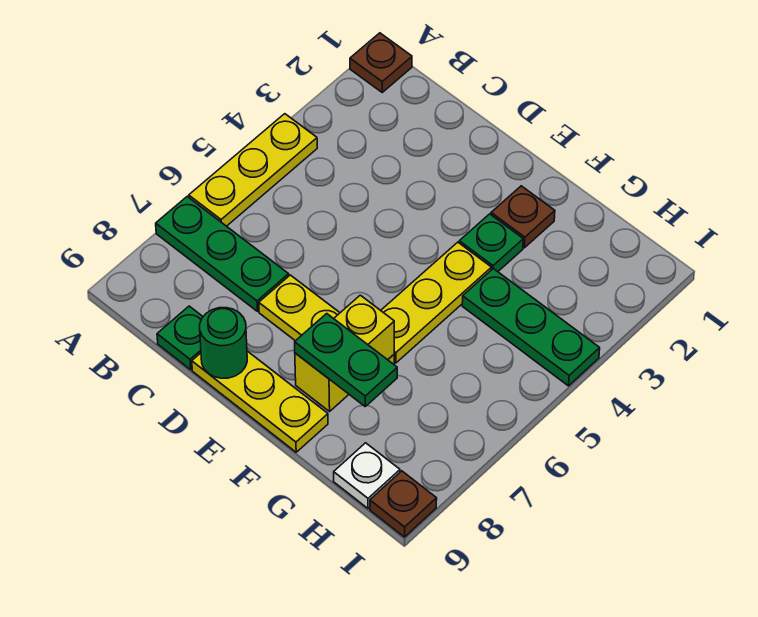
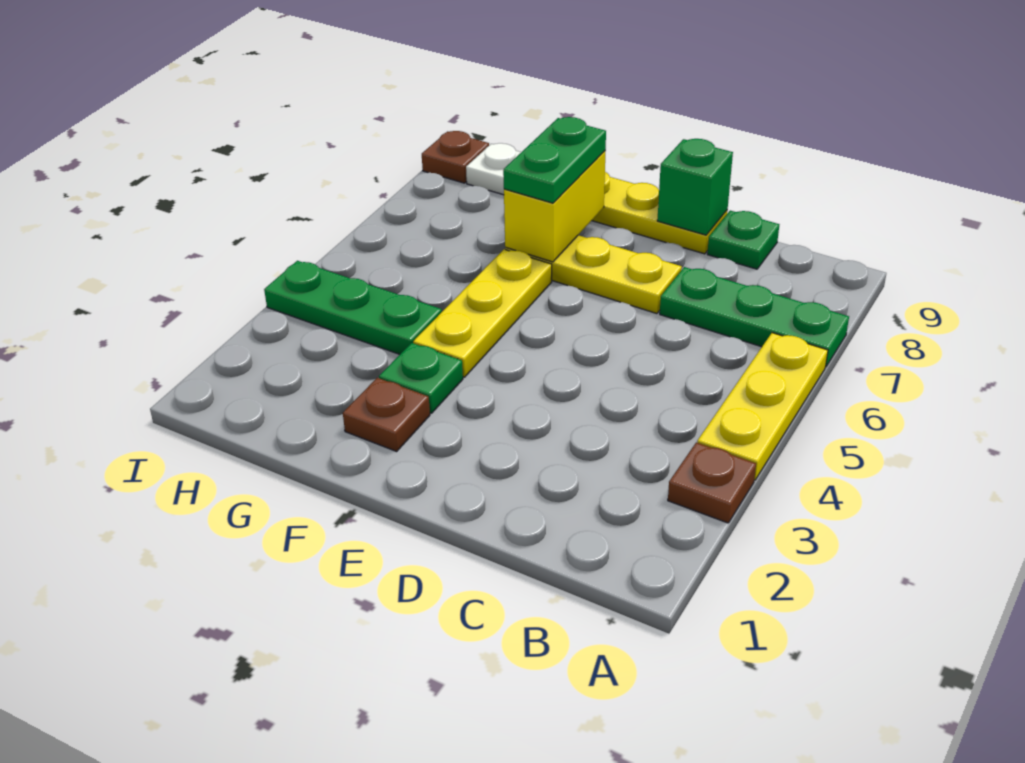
brown plate A1 level 1 -> brown plate A3 level 1
green round brick D9 level 2 -> green brick D9 level 2
green plate F8:G8 level 3 -> green plate F7:F8 level 3

